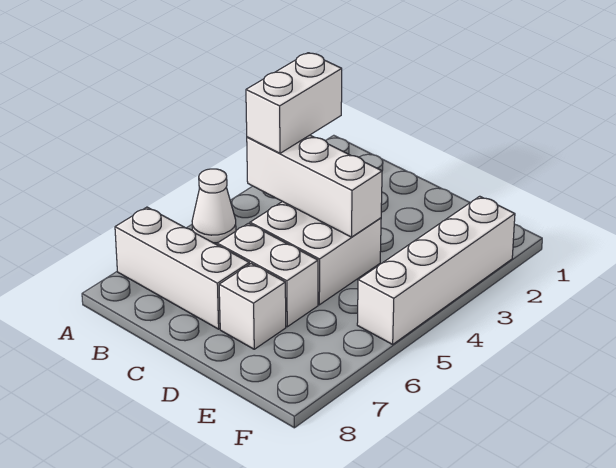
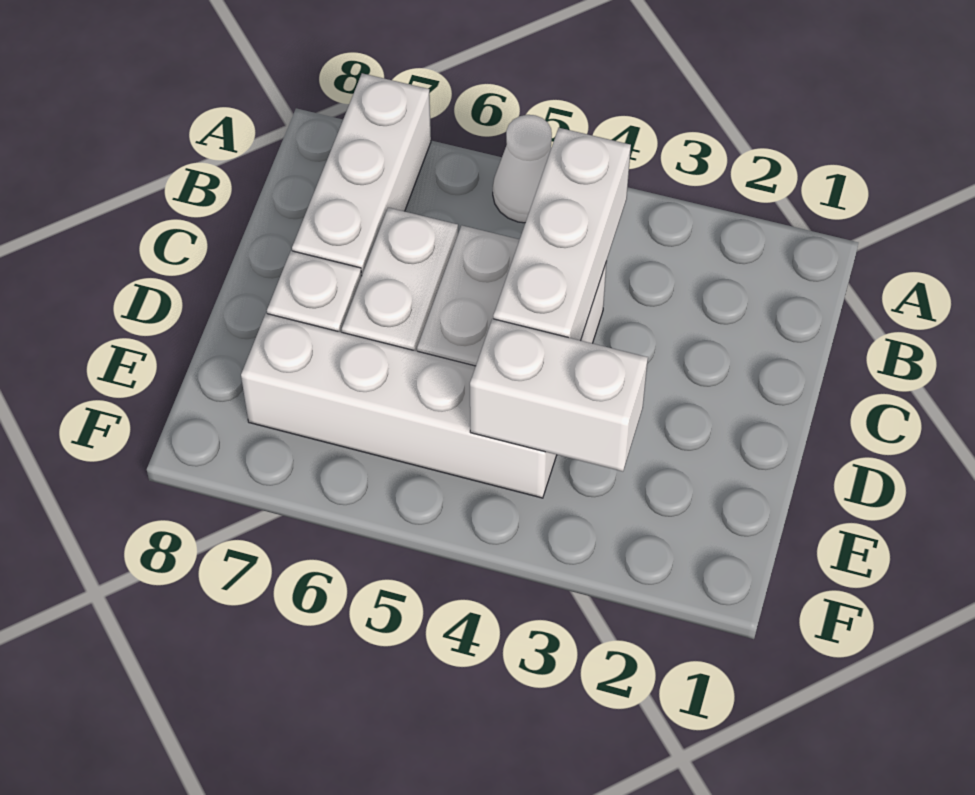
white brick B3:B4 level 3 -> white brick E3:E4 level 2
white brick F2:F5 level 1 -> white brick E4:E7 level 1

